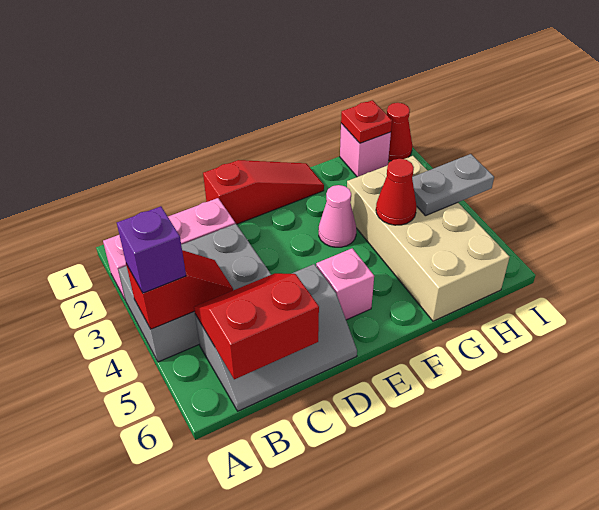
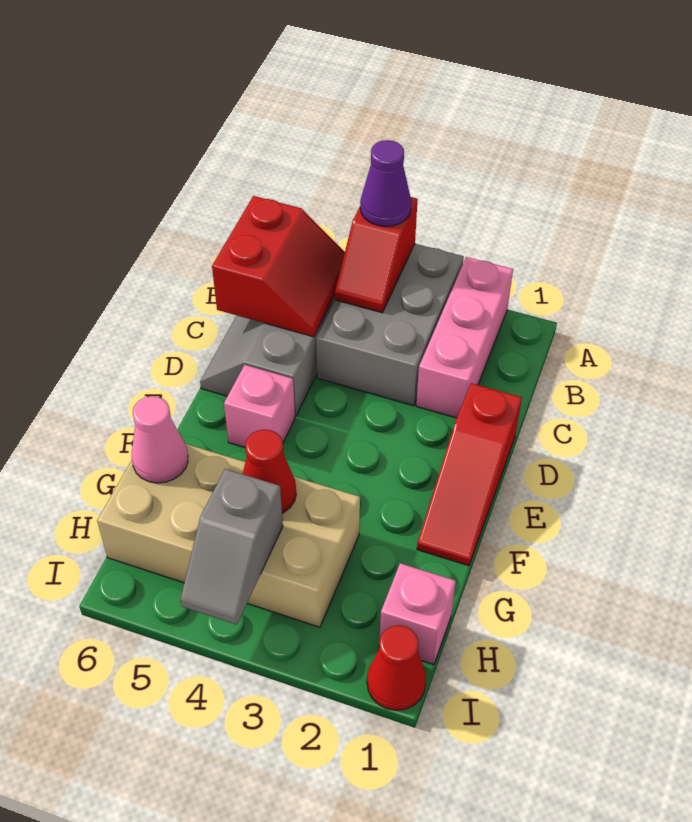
purple brick A4 level 3 -> purple cone A4 level 3
pink cone F3 level 1 -> pink cone G6 level 2
red plate H1 level 2 -> none
grey plate H4:I4 level 2 -> grey slope H4:I4 level 2 top H

